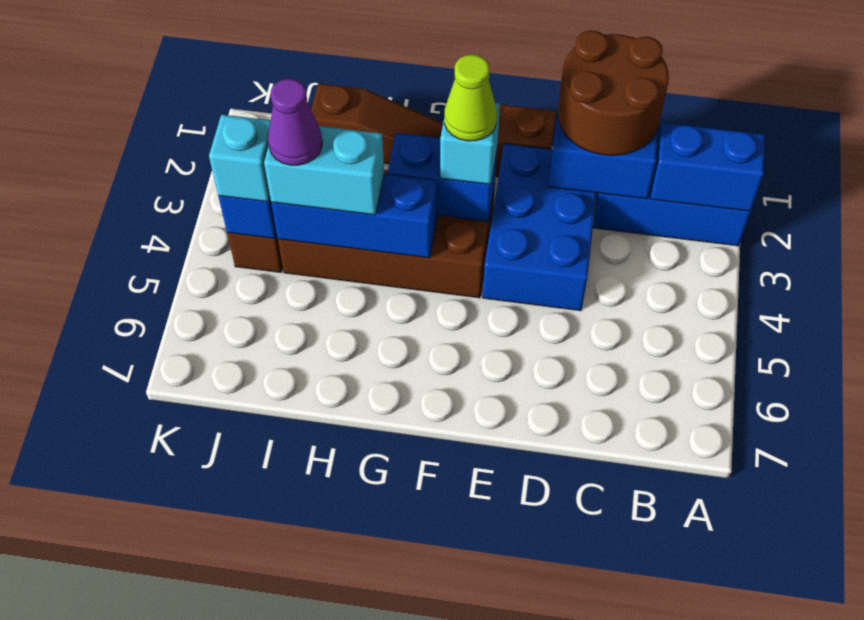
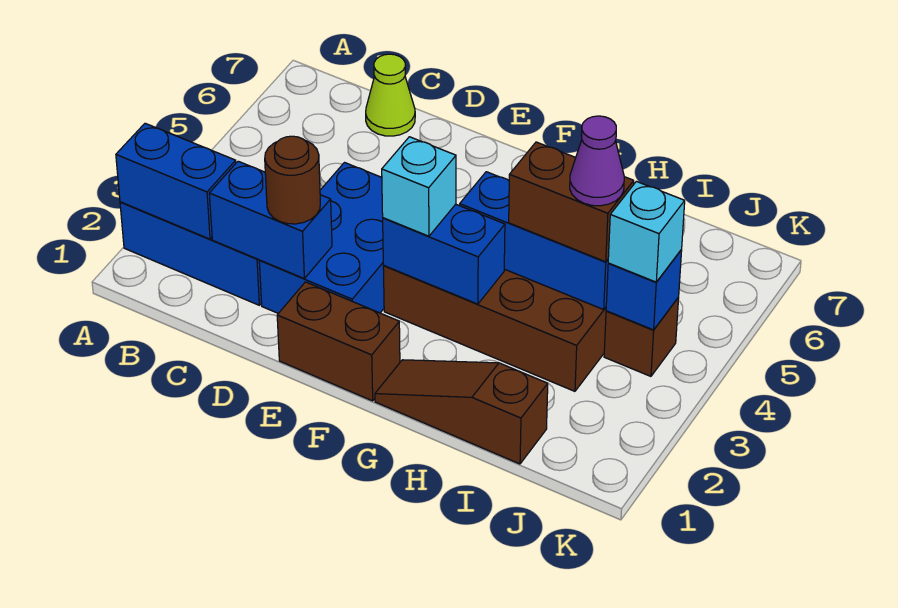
brown round brick C1:D2 level 3 -> brown round brick D2 level 3
lime cone F3 level 4 -> lime cone C7 level 1
cyan brick H4:I4 level 3 -> brown brick H4:I4 level 3

